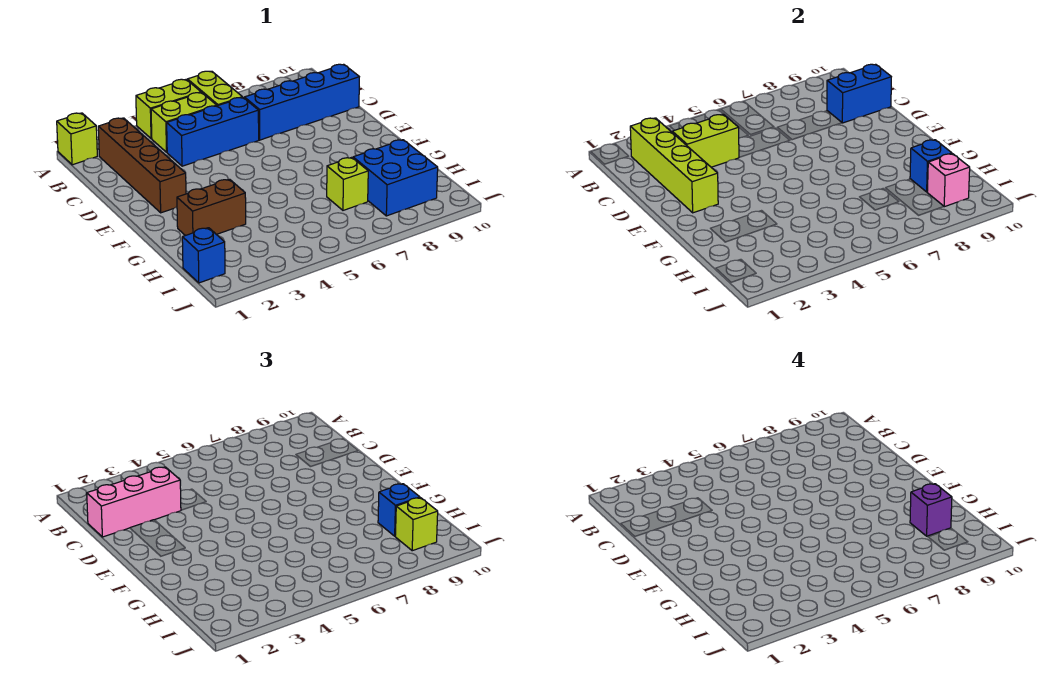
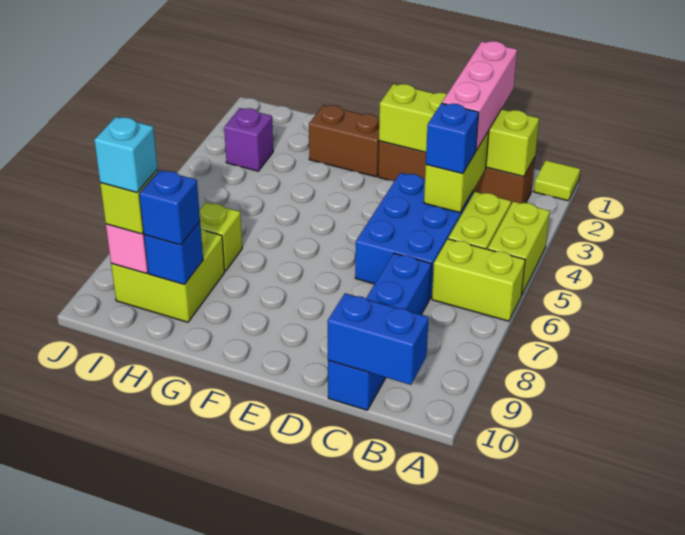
lime brick A1 level 1 -> lime tile A1 level 1
blue brick C4:C6 level 1 -> blue brick C4:D6 level 1
blue brick C9:C10 level 2 -> blue brick B10:C10 level 2
brown brick G2:G3 level 1 -> brown brick F2:G2 level 1
blue brick H8:I9 level 1 -> lime brick H8:I9 level 1
purple brick H9 level 4 -> purple brick I3 level 1
blue brick I1 level 1 -> blue brick C4 level 3
none -> cyan brick I9 level 4

